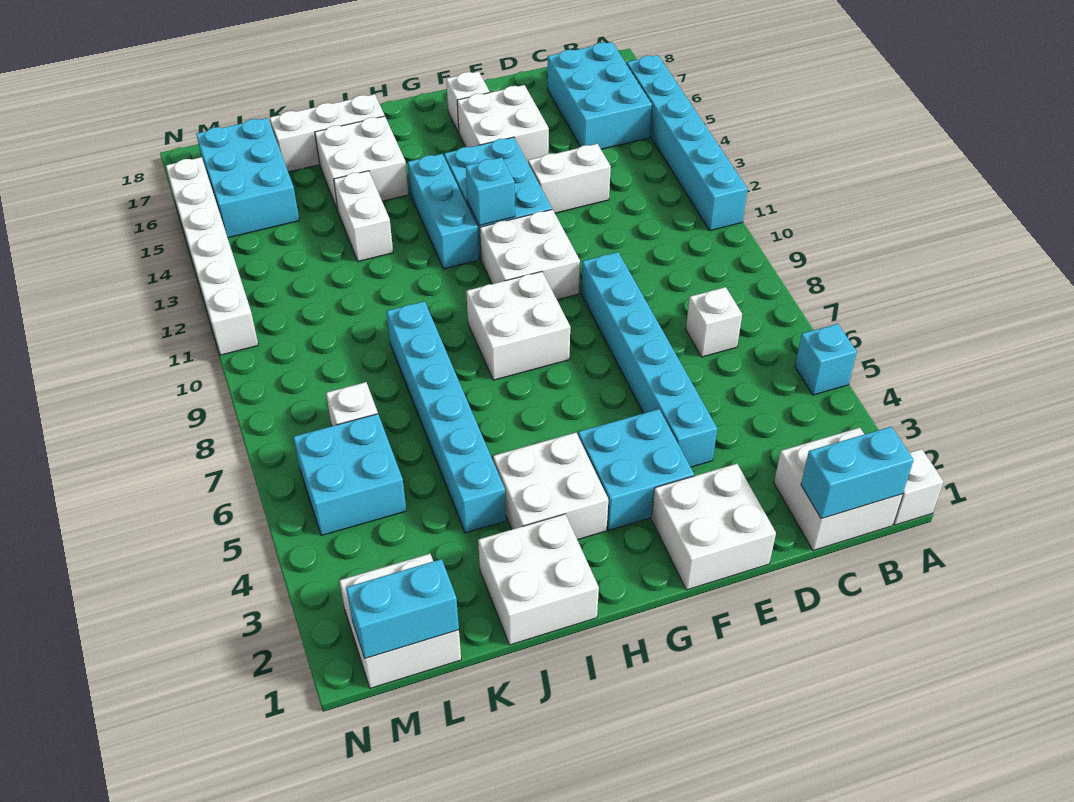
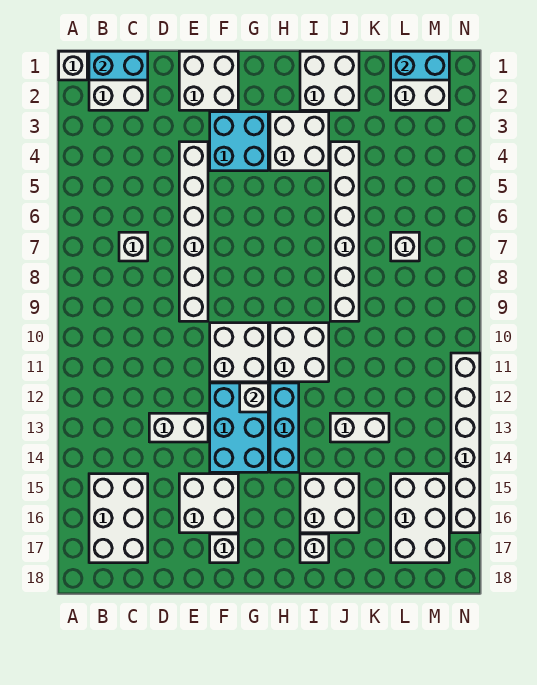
cyan brick A5 level 1 -> none
cyan brick A11:A16 level 1 -> none
cyan brick B15:C17 level 1 -> white brick B15:C17 level 1
cyan brick E4:E9 level 1 -> white brick E4:E9 level 1
white brick G8:H9 level 1 -> white brick H10:I11 level 1
cyan brick G12 level 2 -> white brick G12 level 2
white brick I17:K17 level 1 -> white brick I17 level 1
cyan brick J4:J9 level 1 -> white brick J4:J9 level 1
white brick J13:J14 level 1 -> white brick J13:K13 level 1
cyan brick L5:M6 level 1 -> none
cyan brick L15:M17 level 1 -> white brick L15:M17 level 1

